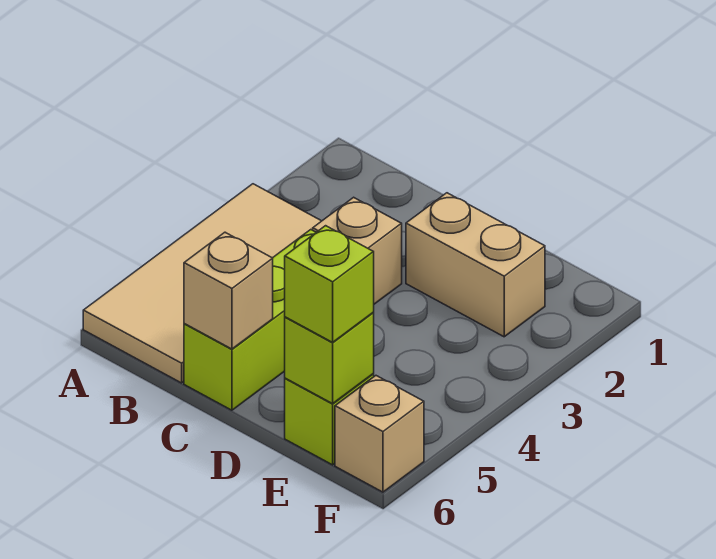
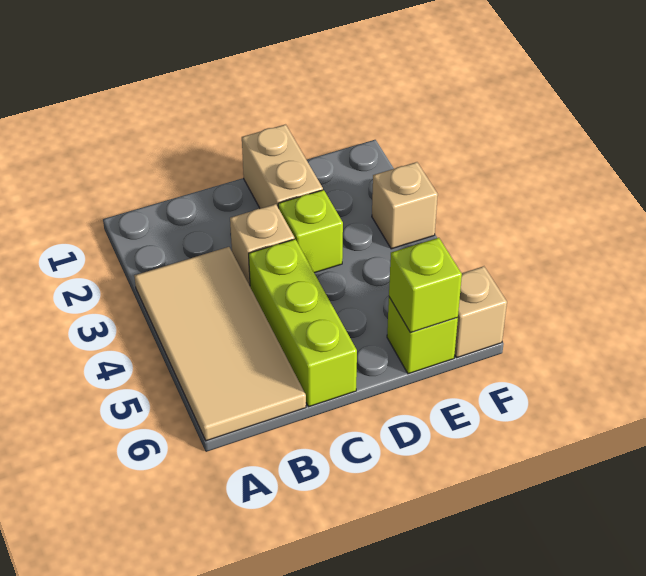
tan brick C6 level 2 -> tan brick F3 level 1
tan brick D2:E2 level 1 -> tan brick D1:D2 level 1
lime brick E6 level 3 -> lime brick D3 level 1

